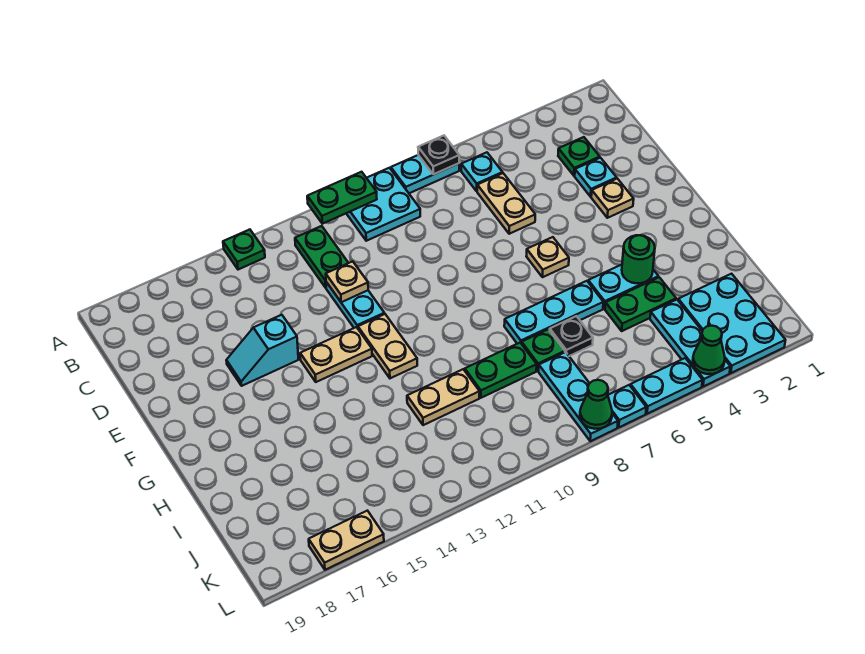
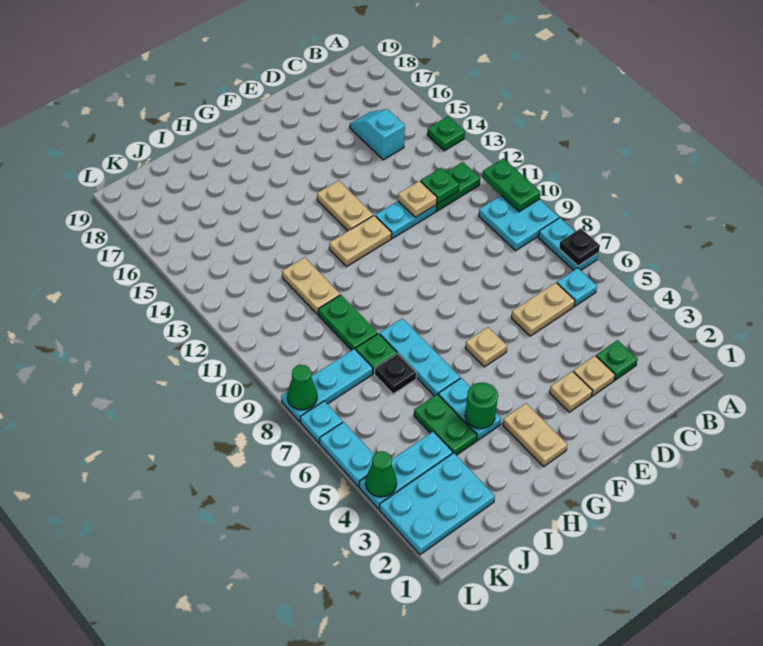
none -> green plate C12 level 2
cyan plate D3 level 1 -> tan plate D3 level 1
cyan slope E15:E16 level 1 top 15 -> cyan slope C15:C16 level 1 top 15
tan plate L16:L17 level 1 -> tan plate G2:G3 level 1

